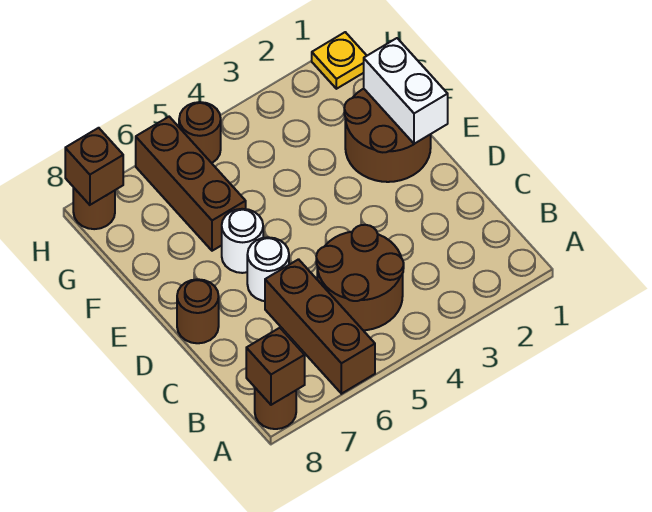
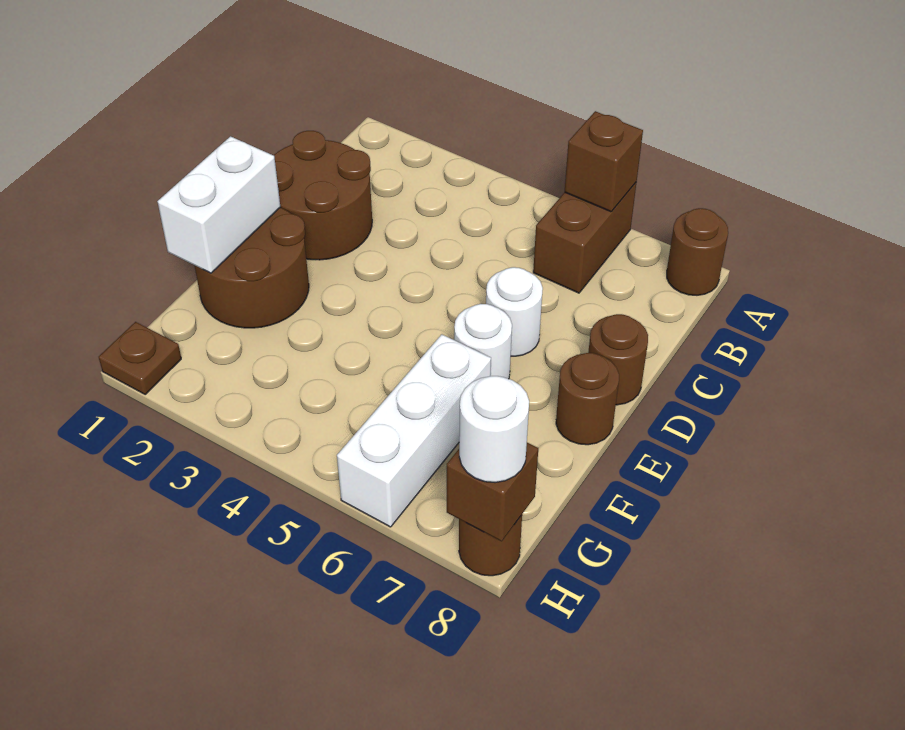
brown brick A6:C6 level 1 -> brown brick A6:B6 level 1
brown brick A8 level 2 -> brown brick A6 level 2
brown round brick B4:C5 level 1 -> brown round brick C1:D2 level 1
brown brick F6:H6 level 1 -> white brick F6:H6 level 1
yellow plate H1 level 1 -> brown plate H1 level 1
brown round brick H5 level 1 -> brown round brick E8 level 1
none -> white round brick H8 level 3

